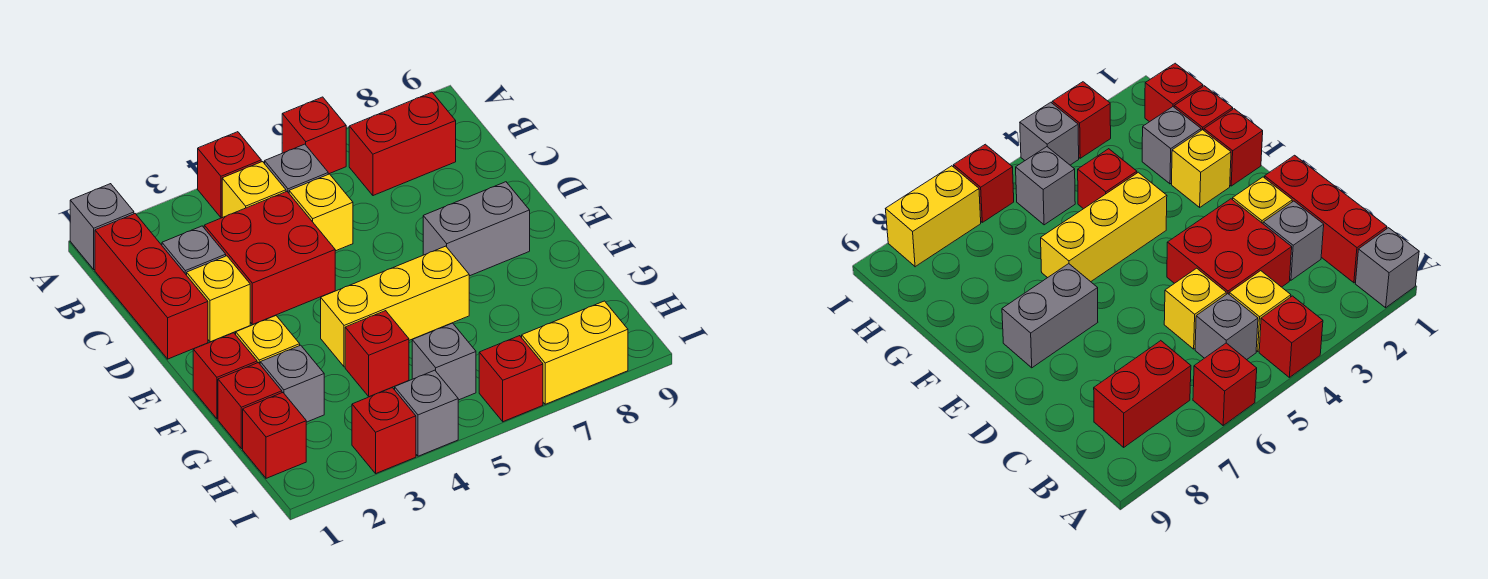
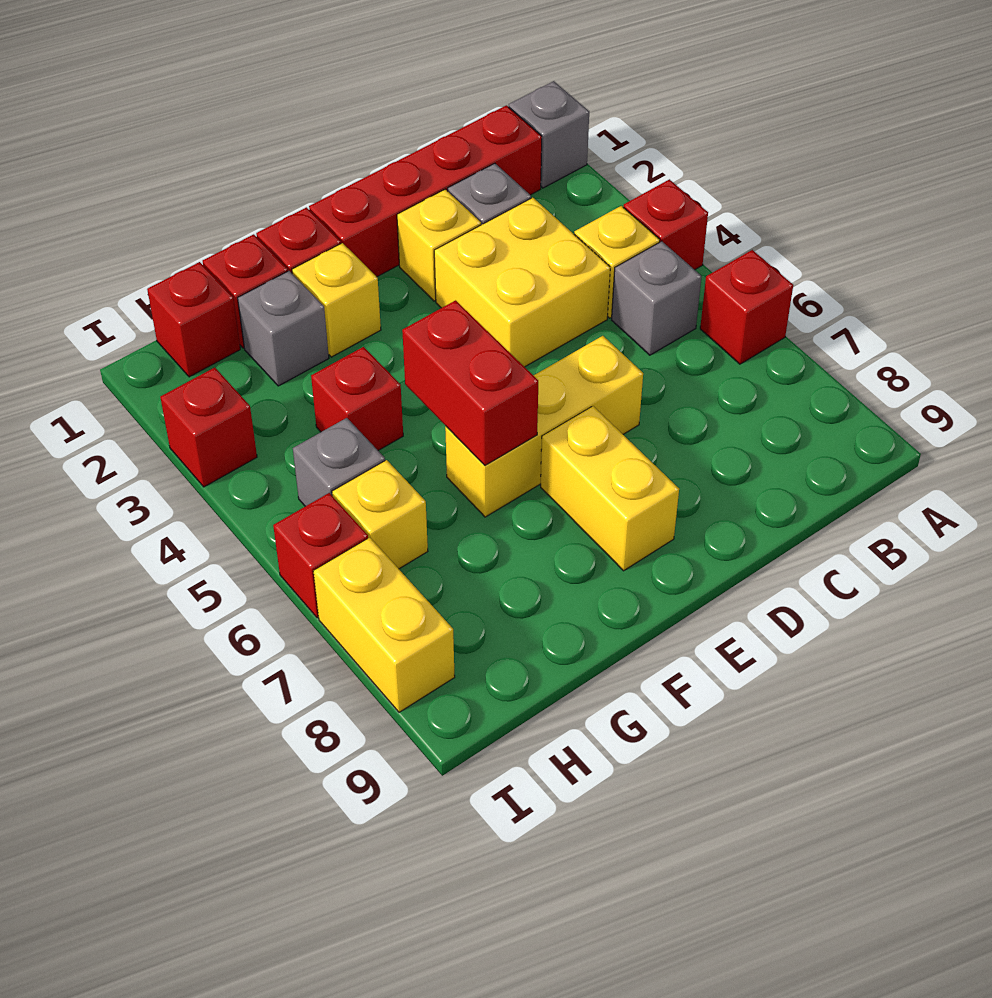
red brick B1:D1 level 1 -> red brick B1:E1 level 1
red brick B7:B8 level 1 -> red brick F5:F6 level 2
red brick C3:D4 level 1 -> yellow brick C3:D4 level 1
yellow brick C5 level 1 -> yellow brick H6 level 1
grey brick E7:E8 level 1 -> yellow brick E7:E8 level 1
yellow brick F4:F6 level 1 -> yellow brick D6:F6 level 1
grey brick I4 level 1 -> none

